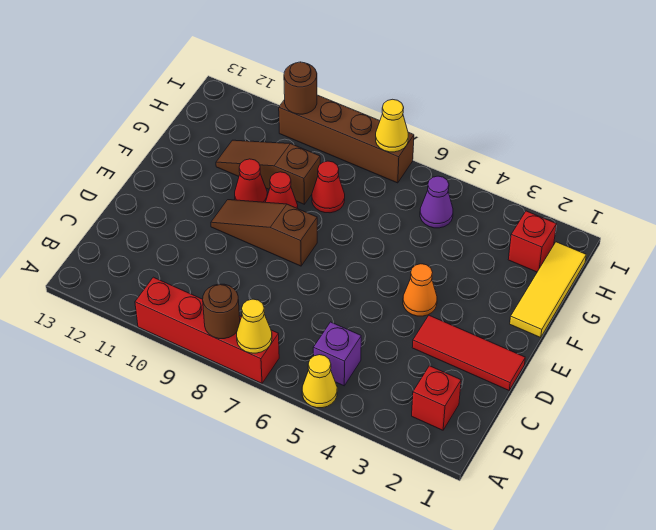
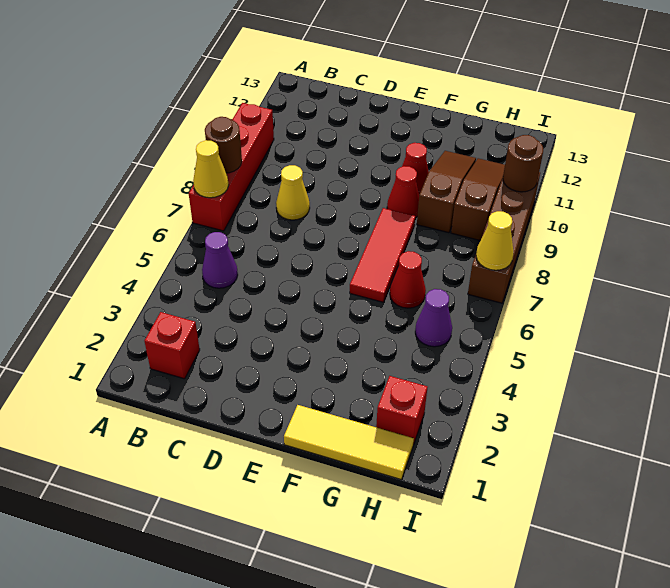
yellow cone A5 level 1 -> yellow cone C8 level 1
purple brick B5 level 1 -> purple cone B5 level 1
red tile D1:D3 level 1 -> red tile F6:F8 level 1
orange cone E4 level 1 -> none
brown slope E8:E10 level 1 top 8 -> brown slope H9:H11 level 1 top 9
red cone G8 level 1 -> red cone G6 level 1

